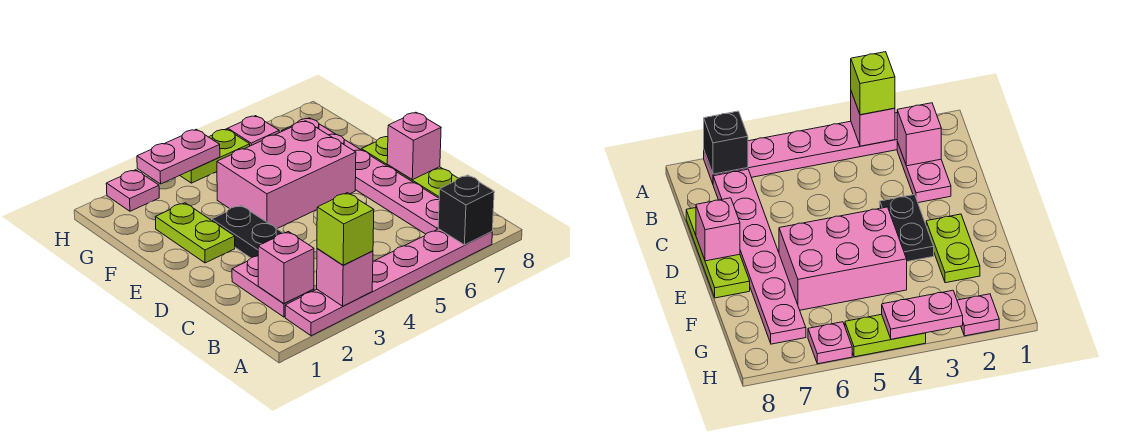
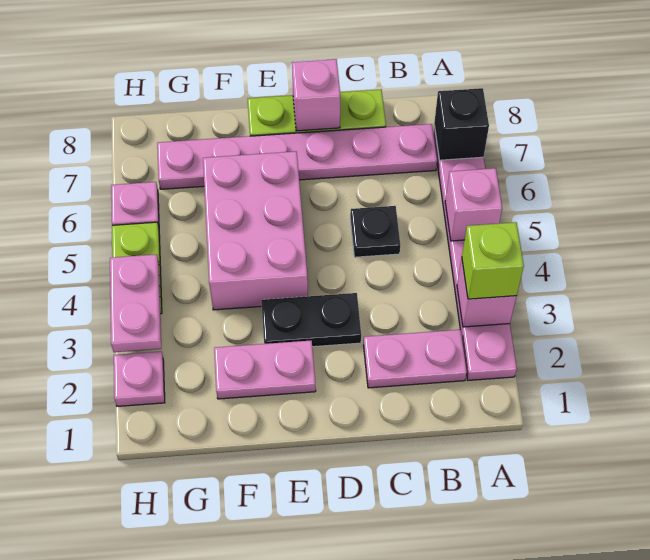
pink brick B2 level 2 -> pink brick A5 level 2
none -> black plate C5 level 1
lime plate E2:F2 level 1 -> pink plate E2:F2 level 1

